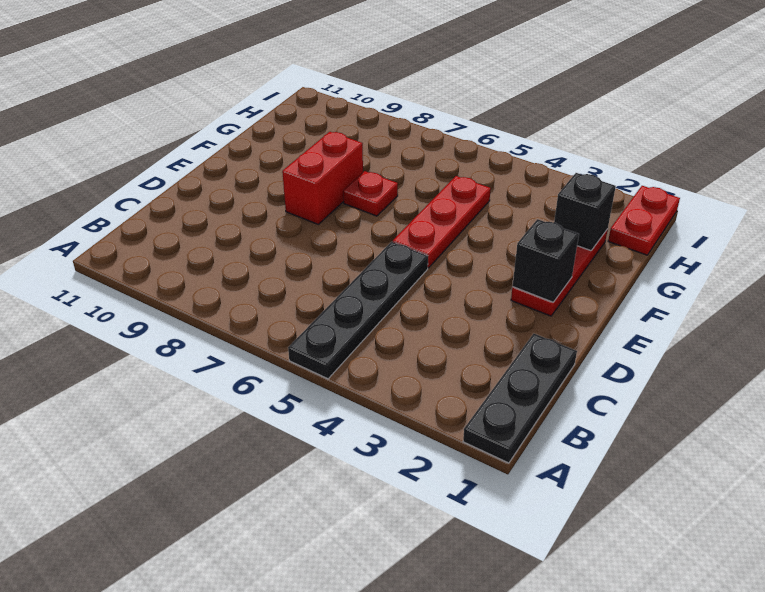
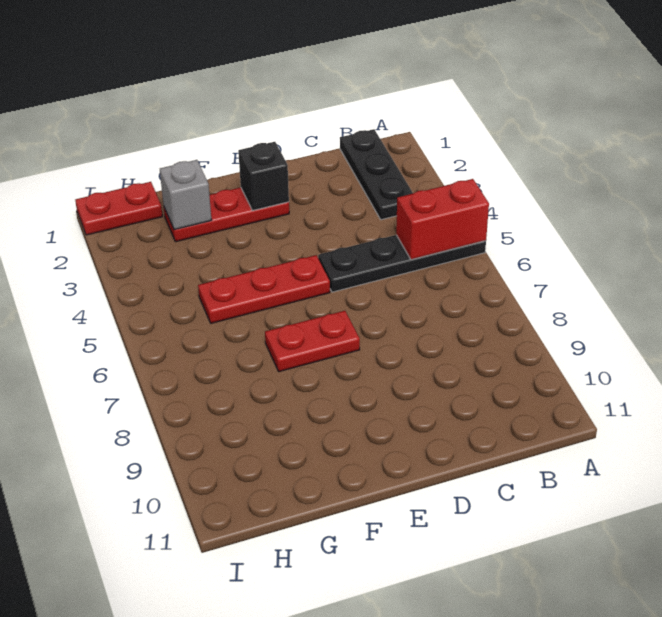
black plate A1:C1 level 1 -> black plate B1:B3 level 1
red brick E8:F8 level 1 -> red brick A5:B5 level 2
red plate F7 level 1 -> red plate E7:F7 level 1
black brick G2 level 2 -> grey brick G2 level 2

